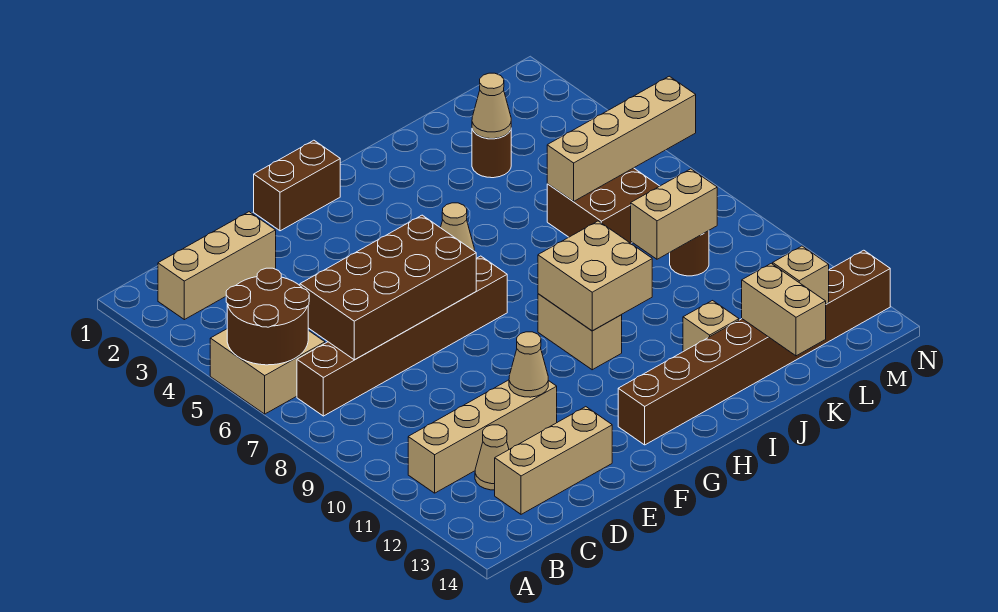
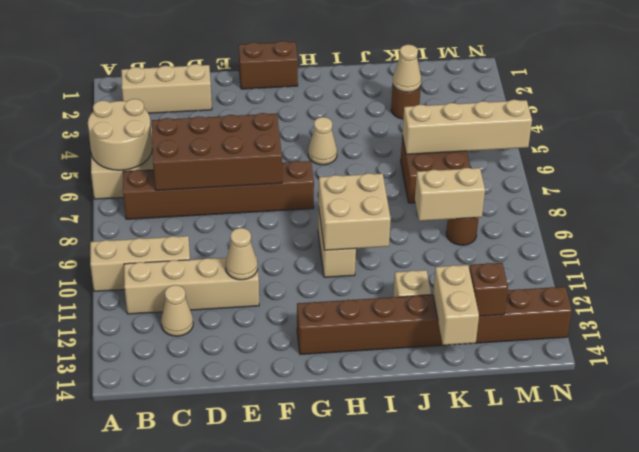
brown round brick A5:B6 level 2 -> tan round brick A5:B6 level 2
tan brick C13:E13 level 1 -> tan brick A10:C10 level 1
tan brick L13 level 2 -> brown brick L13 level 2

